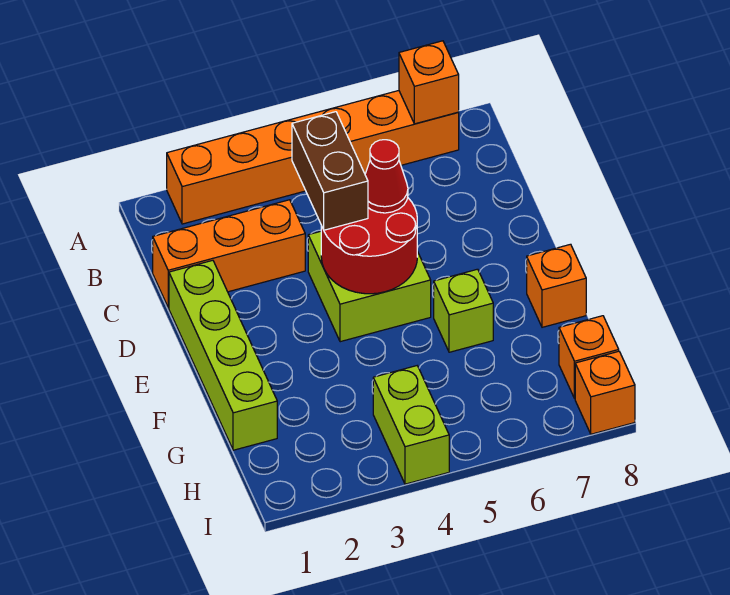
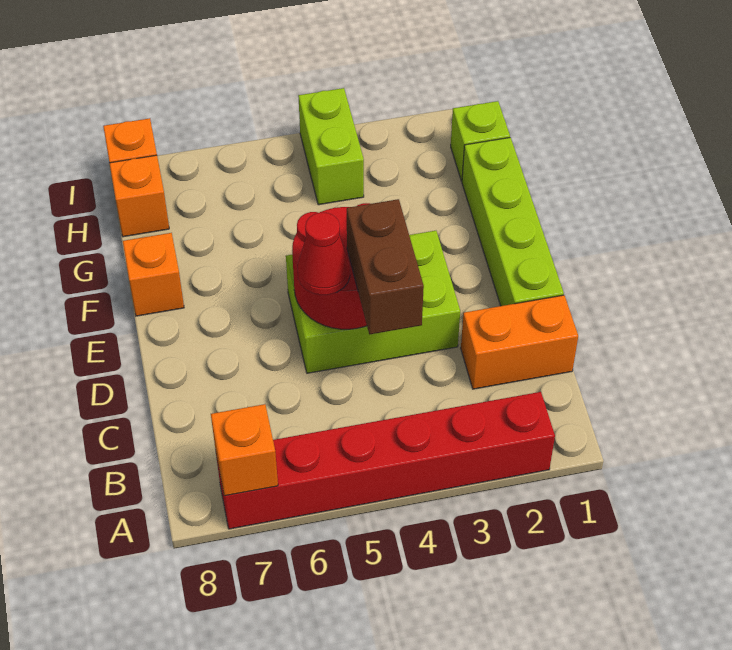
orange brick A2:A7 level 1 -> red brick A2:A7 level 1
orange brick C1:C3 level 1 -> orange brick C1:C2 level 1
lime brick D4:E5 level 1 -> lime brick D3:E5 level 1
lime brick F6 level 1 -> lime brick H1 level 1

